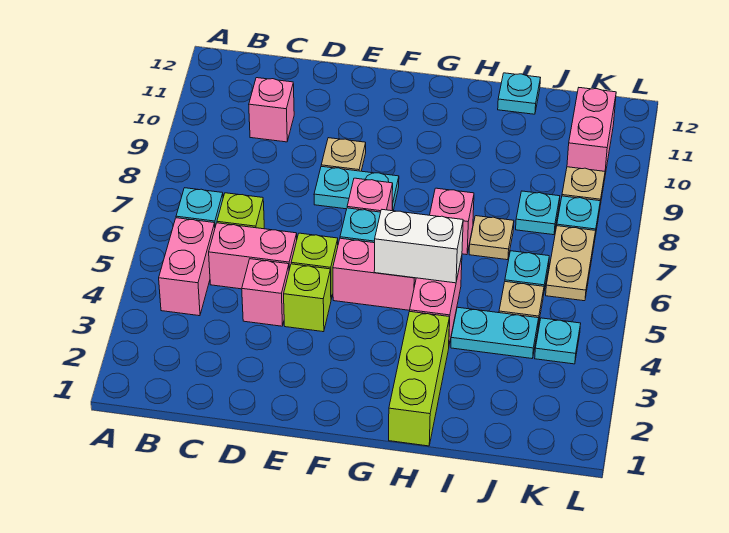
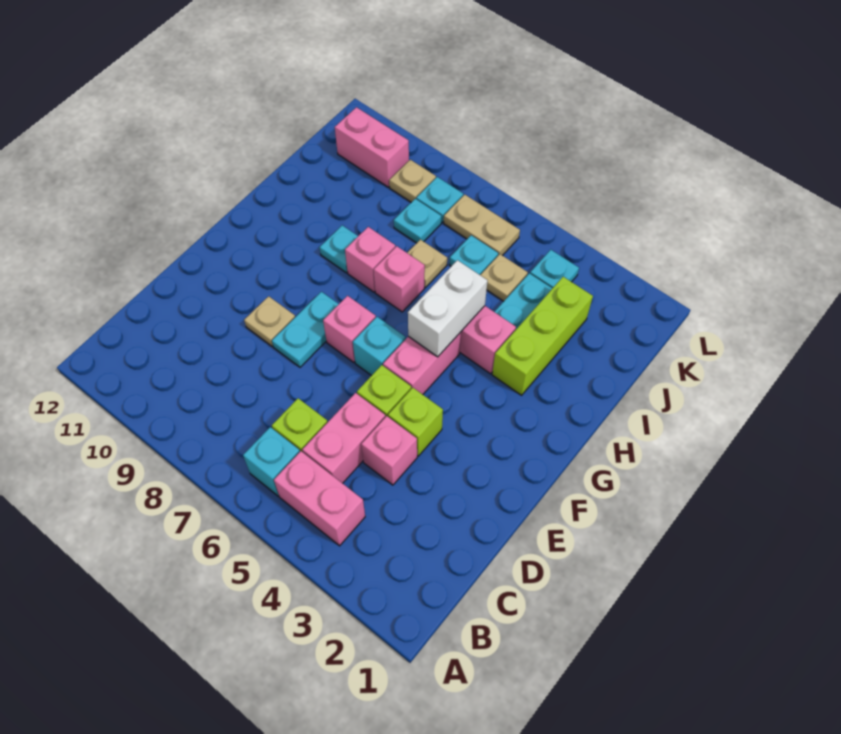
pink brick C10 level 1 -> pink brick H8 level 1
lime brick H1:H3 level 1 -> lime brick H3:J3 level 1
cyan plate I12 level 1 -> cyan plate H9 level 1

